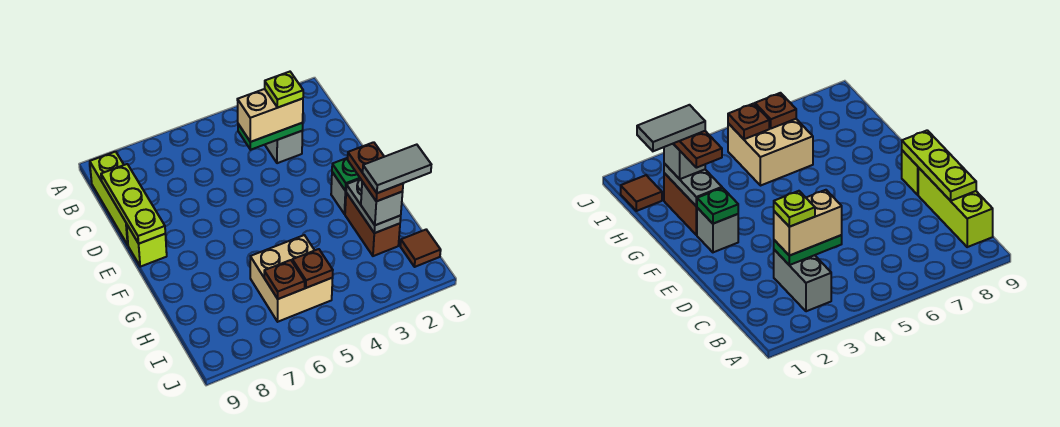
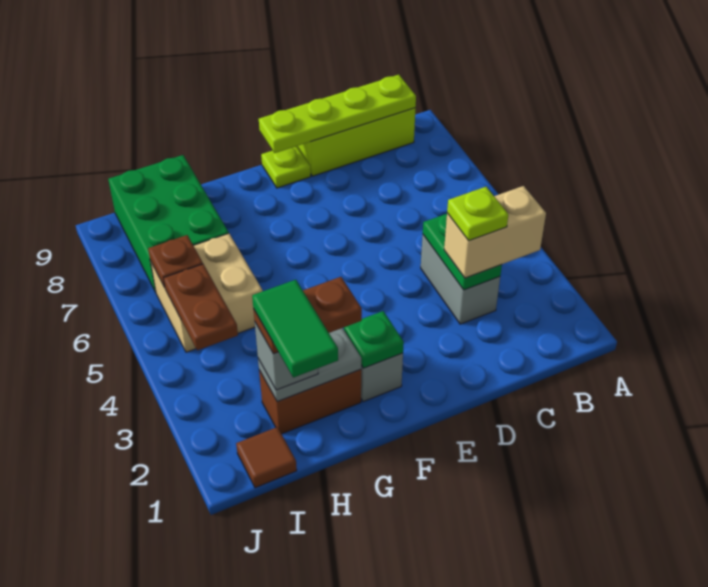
grey brick B3:C3 level 1 -> grey brick C3:C4 level 1
tan brick C3:C4 level 3 -> tan brick B3:C3 level 3
lime plate C9:E9 level 2 -> lime plate B9:E9 level 2
lime brick E9 level 1 -> lime plate E9 level 1
grey tile H1:H2 level 5 -> green tile H1:H2 level 5
none -> green brick H7:I9 level 1
brown plate I5 level 2 -> brown plate I4:I5 level 2

